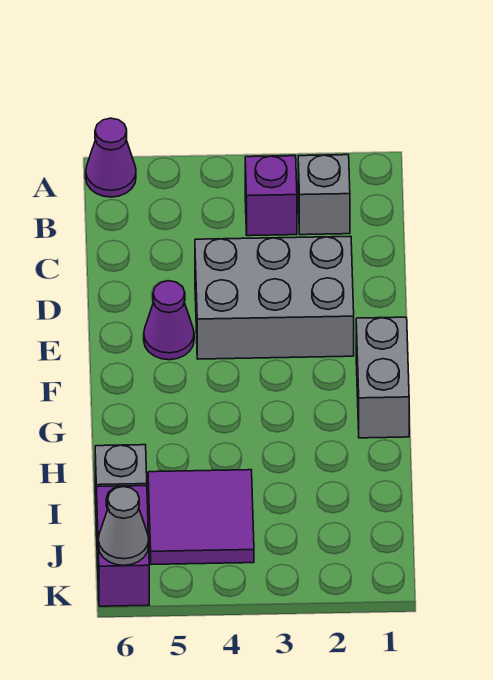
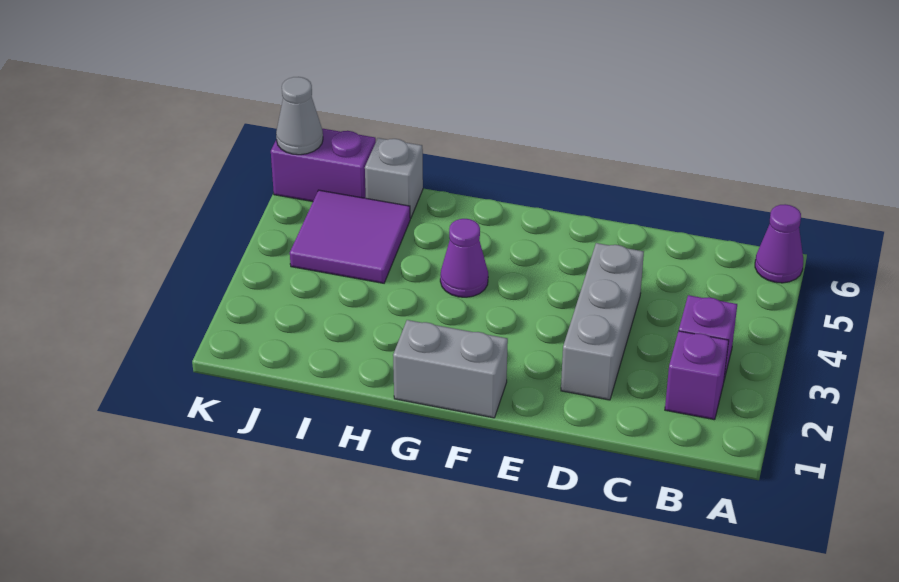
grey brick B2 level 1 -> purple brick B2 level 1
grey brick D2:E4 level 1 -> grey brick D2:D4 level 1
purple cone E5 level 1 -> purple cone G4 level 1

